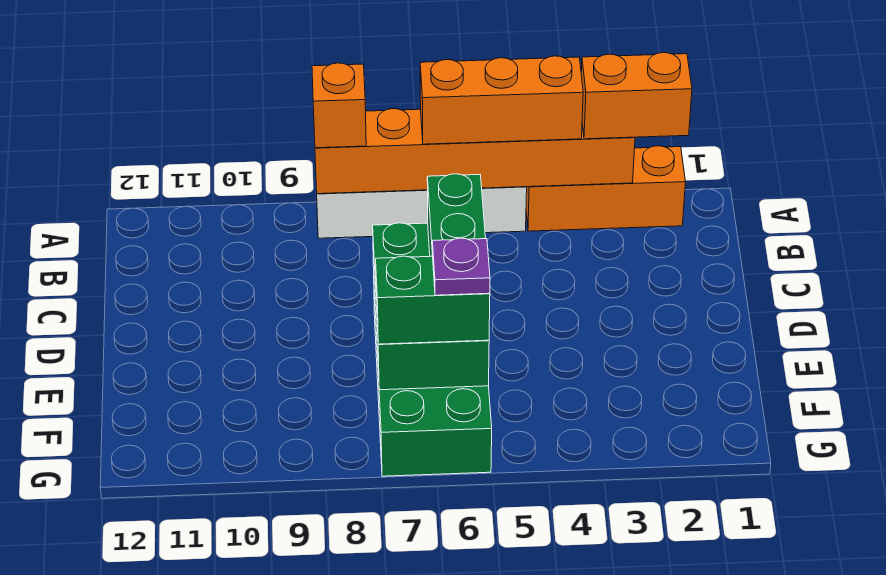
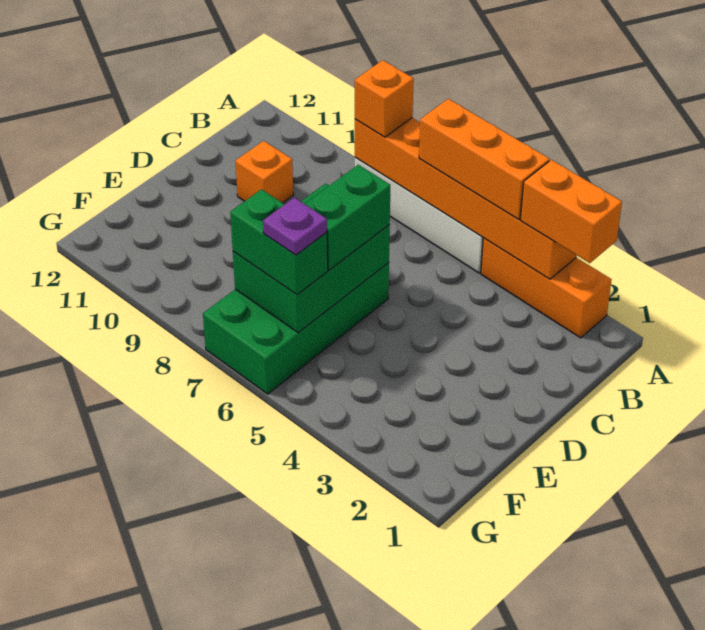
none -> orange brick C10 level 1

